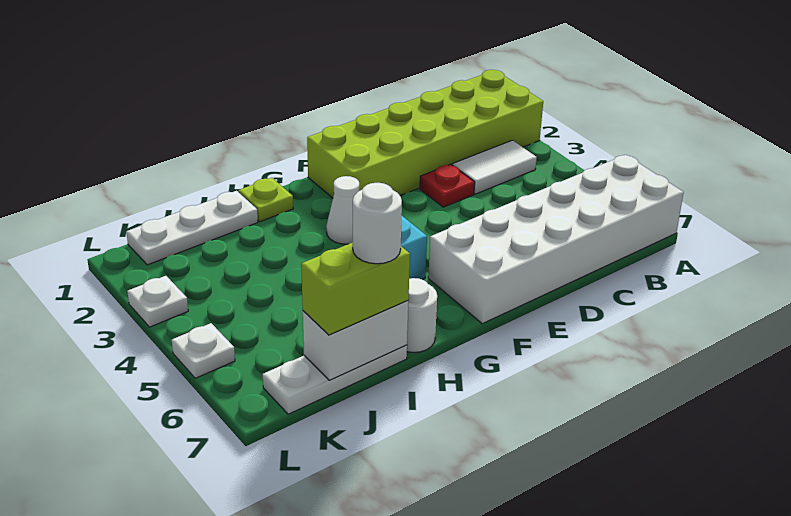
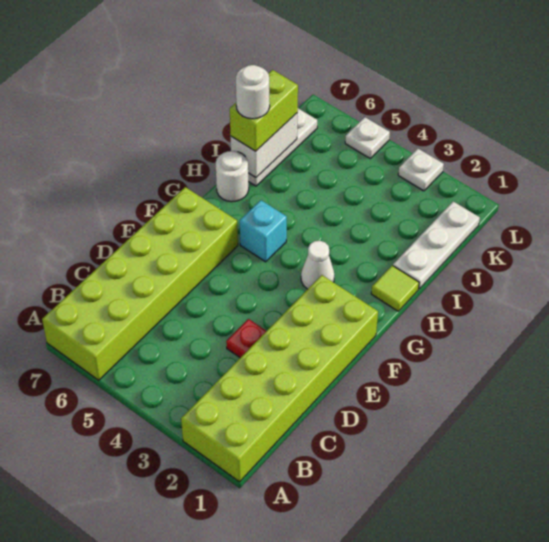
white brick A6:F7 level 1 -> lime brick A6:F7 level 1
white tile B3:C3 level 1 -> none
lime plate H1 level 1 -> lime tile H1 level 1

